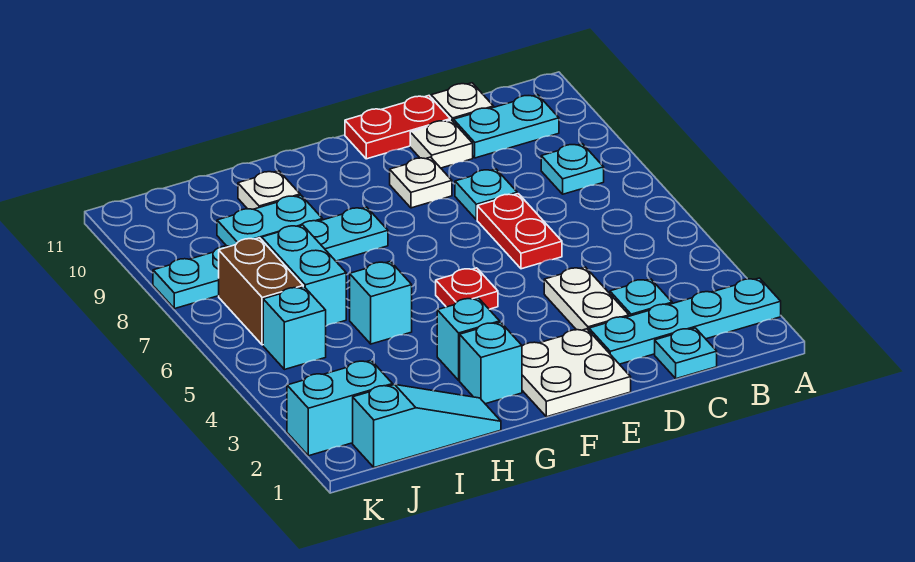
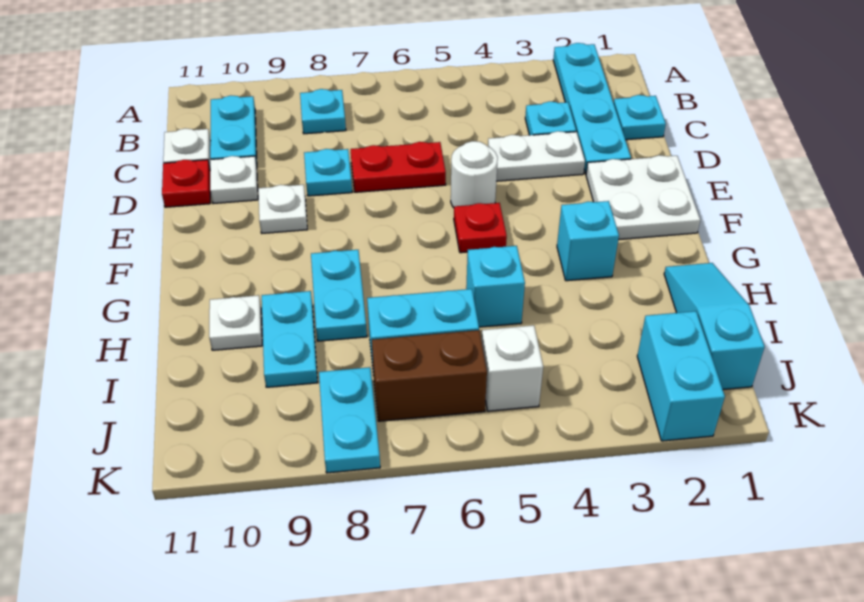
red plate D11:E11 level 1 -> red plate D11 level 1
none -> white round brick E5 level 1
cyan brick G2 level 1 -> none
cyan brick J5 level 1 -> white brick J5 level 1

